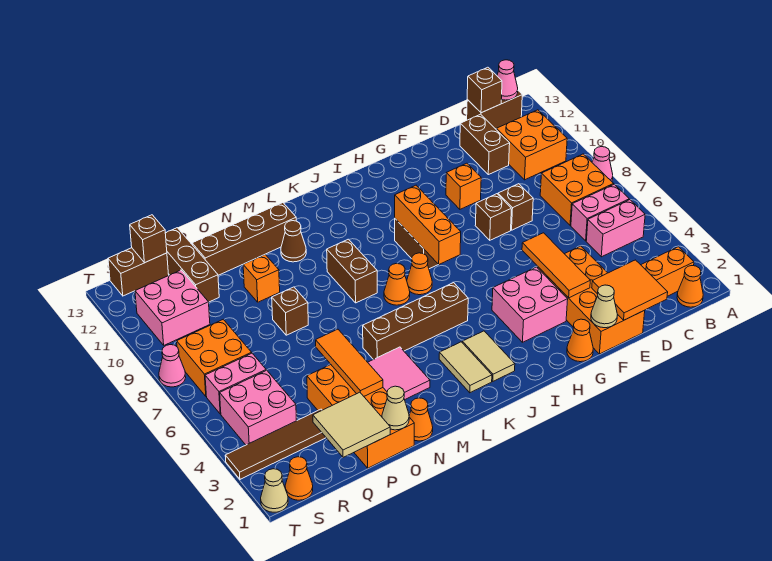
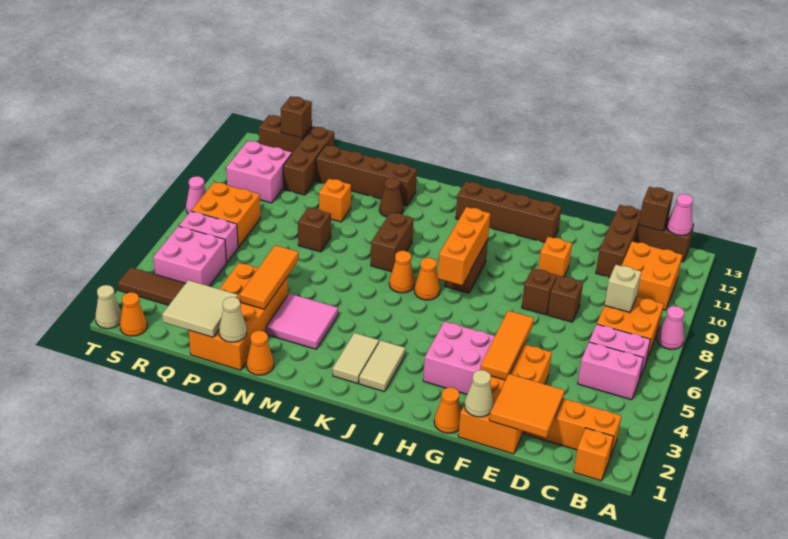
orange cone B1 level 1 -> orange brick B1 level 1
none -> tan brick C8 level 2
brown brick D11:D12 level 1 -> brown brick D11:D13 level 1
brown brick J5:M5 level 1 -> brown brick G12:J12 level 1

